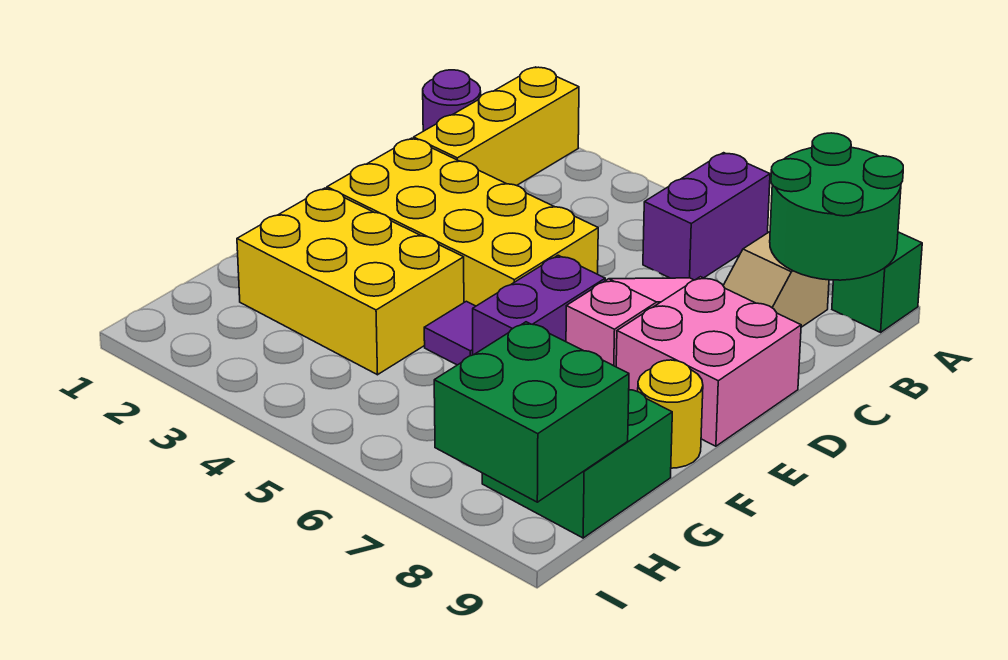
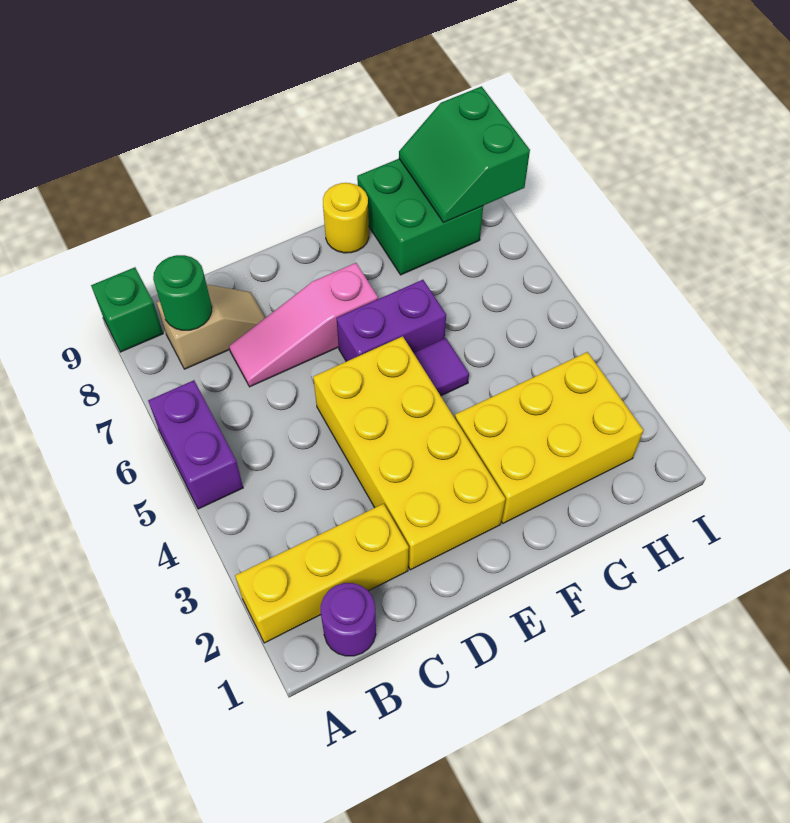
purple brick A6:B6 level 1 -> purple brick A5:A6 level 1
green round brick A8:B9 level 2 -> green round brick B8 level 2
pink brick D8:E9 level 1 -> none
yellow brick F2:G4 level 1 -> yellow brick F2:H3 level 1
green brick H8:I9 level 2 -> green slope H8:I9 level 2 top I

